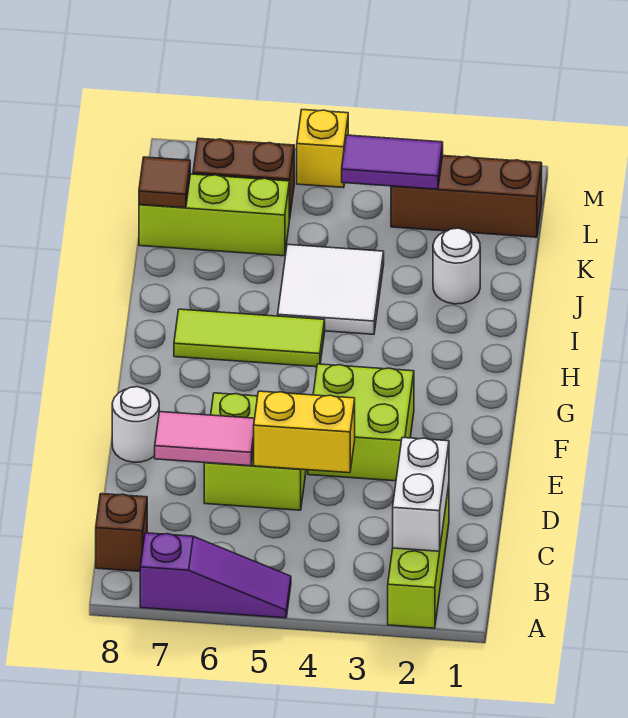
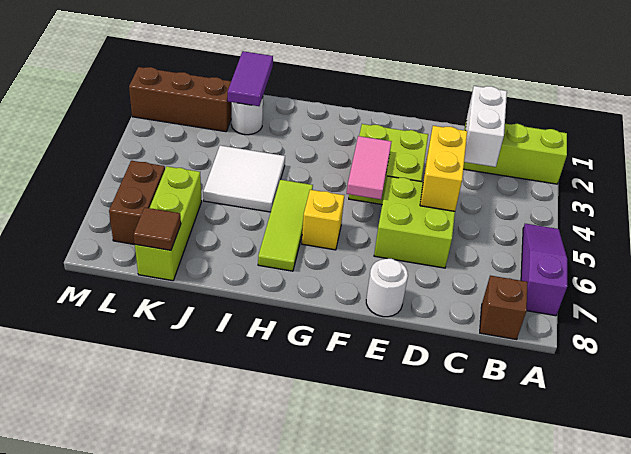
white brick B2:C2 level 2 -> white brick C2:C3 level 2
pink tile D6:D7 level 2 -> pink tile F4:F5 level 2
brown brick L1:L3 level 1 -> brown brick K2:M2 level 1
purple tile L3:L4 level 2 -> purple tile J1:J2 level 2
yellow brick M5 level 1 -> yellow brick G6 level 1

